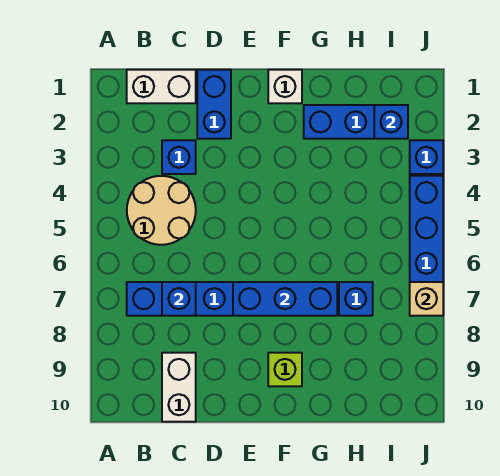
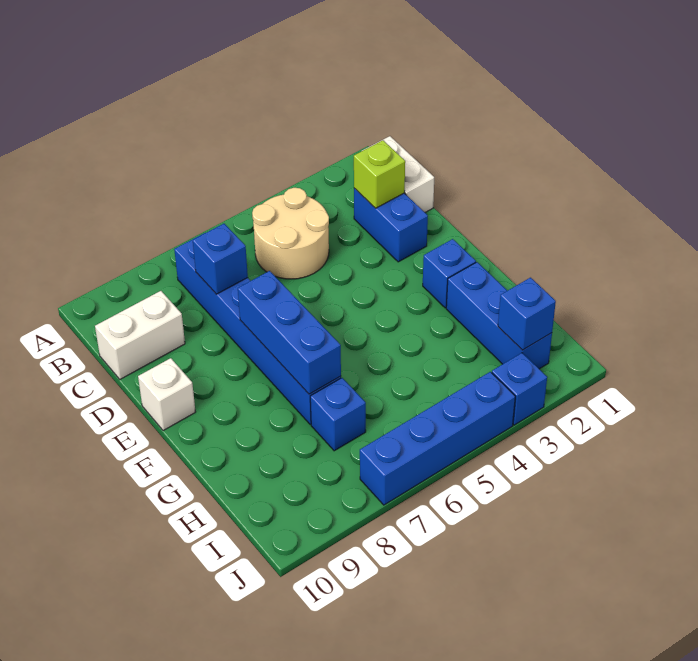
blue brick C3 level 1 -> blue brick F2 level 1
blue brick D1:D2 level 1 -> blue brick C2:D2 level 1
white brick F1 level 1 -> white brick E10 level 1
lime brick F9 level 1 -> lime brick C2 level 2
tan brick J7 level 2 -> none

